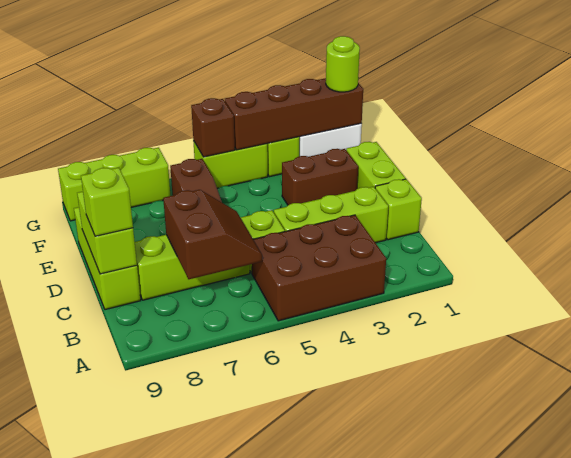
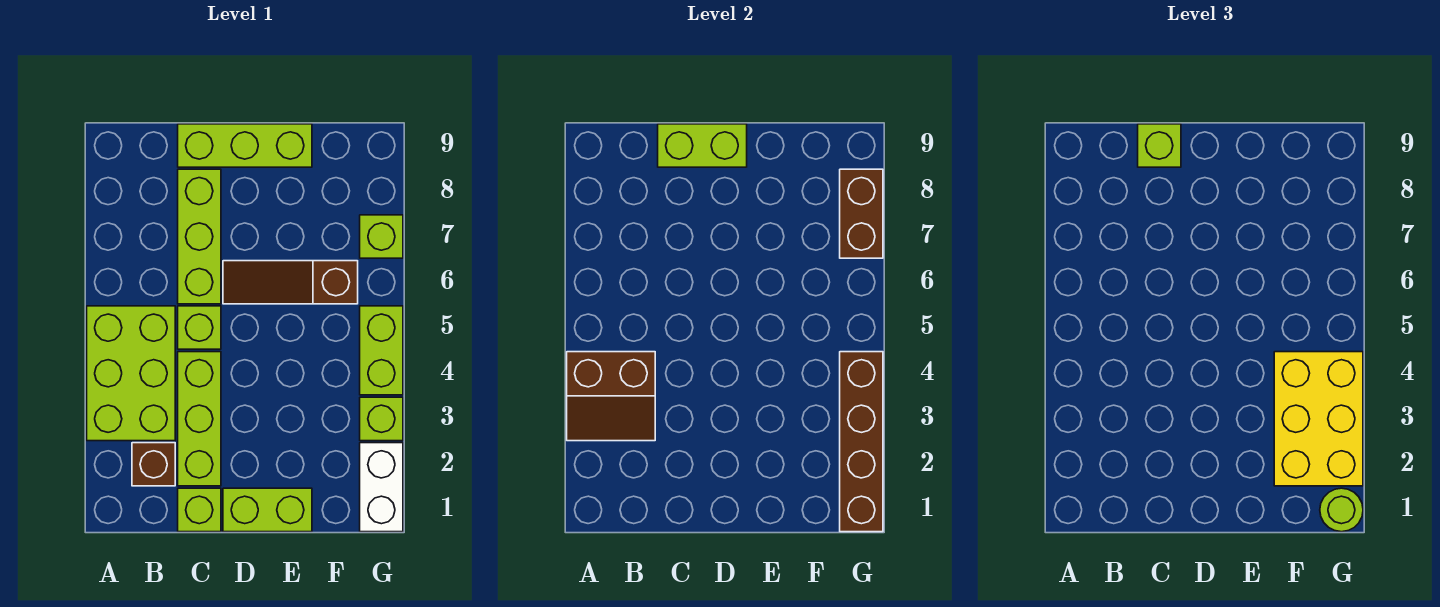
brown brick A3:B5 level 1 -> lime brick A3:B5 level 1
brown slope B6:C7 level 2 top 7 -> brown slope A3:B4 level 2 top 4
brown brick E2:E3 level 1 -> brown brick G7:G8 level 2
none -> yellow brick F2:G4 level 3
brown brick G5 level 2 -> brown brick B2 level 1
lime brick G7:G9 level 1 -> lime brick G7 level 1

